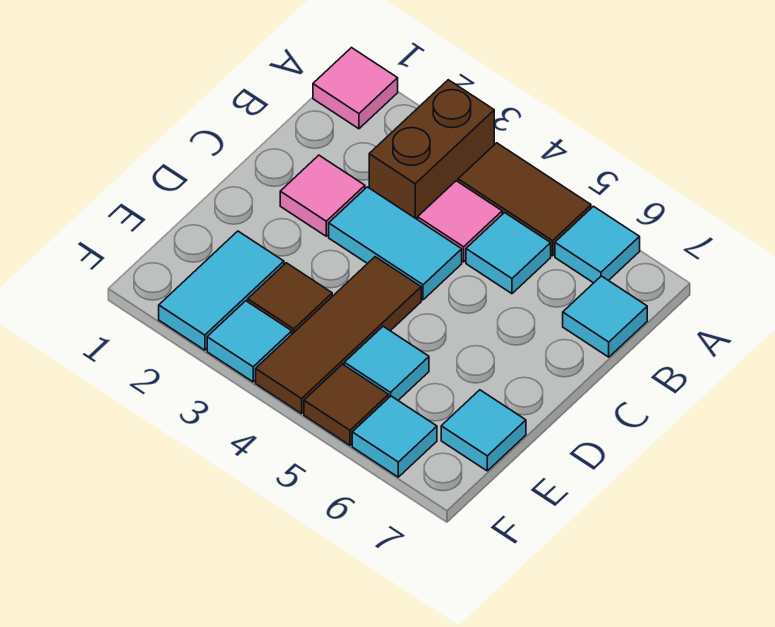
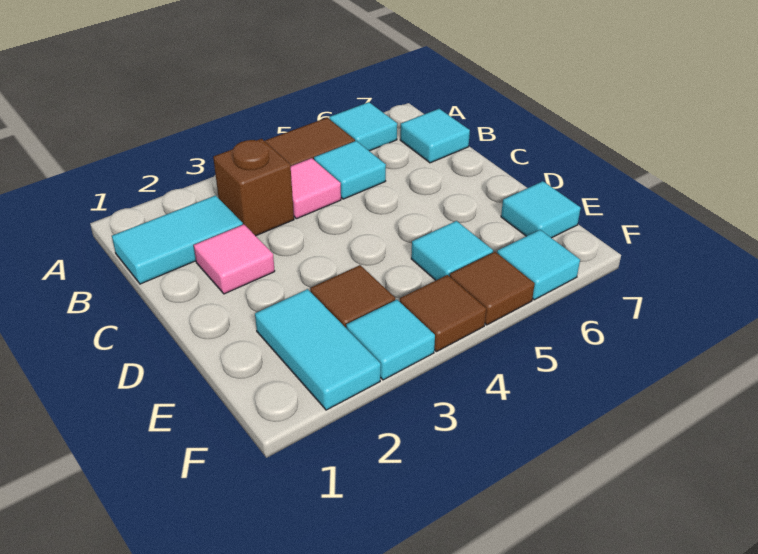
pink tile A1 level 1 -> none
brown brick A3:B3 level 1 -> brown brick B3 level 1
cyan tile C3:C4 level 1 -> cyan tile B1:B2 level 1
brown tile D4:F4 level 1 -> brown tile F4 level 1

